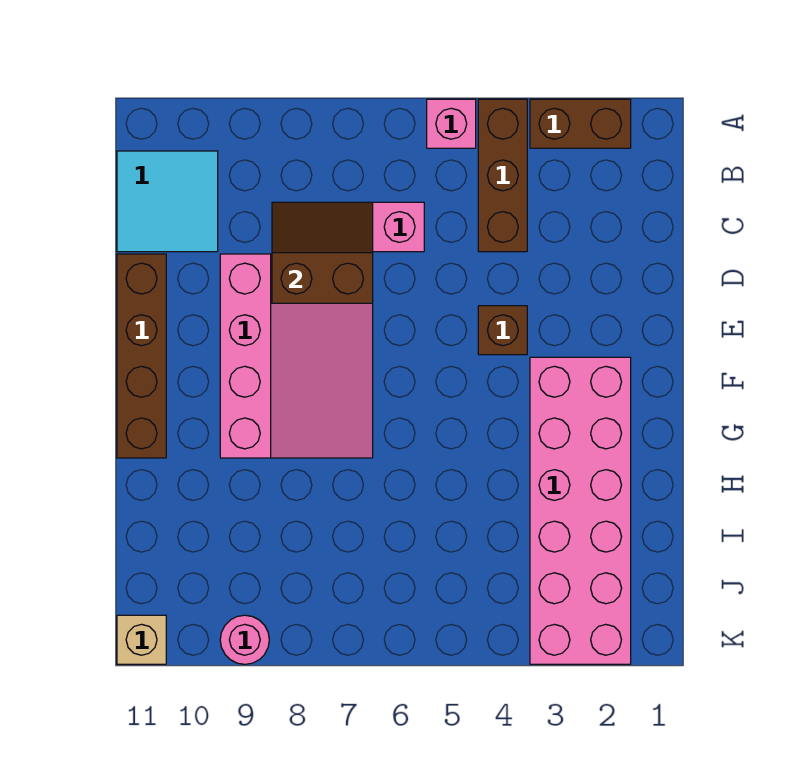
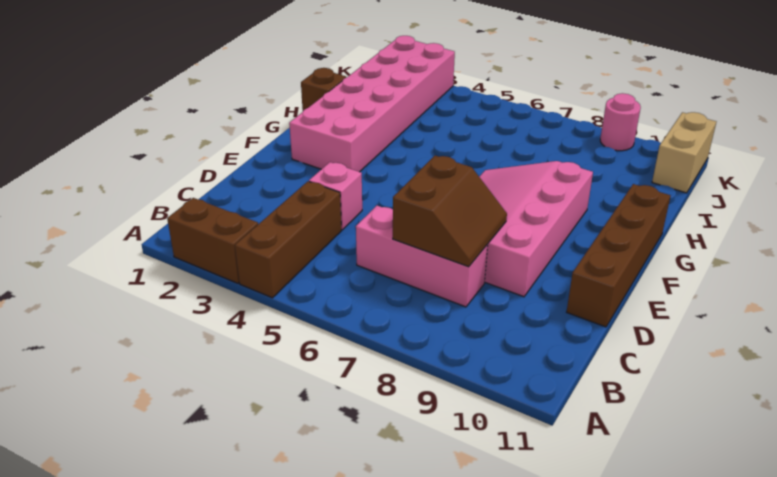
pink brick A5 level 1 -> pink brick D4 level 1
cyan tile B10:C11 level 1 -> none
brown slope C7:D8 level 2 top D -> brown slope C7:D8 level 2 top 7
brown brick E4 level 1 -> brown brick H1 level 1
tan brick K11 level 1 -> tan brick J11:K11 level 1

